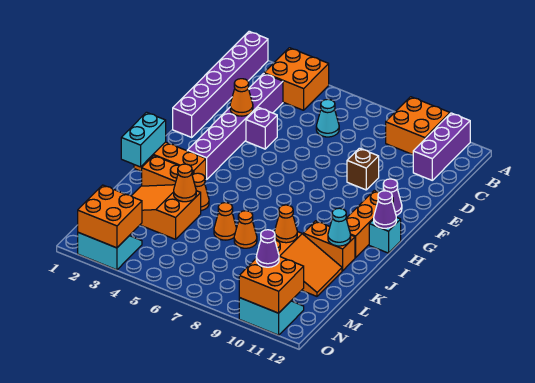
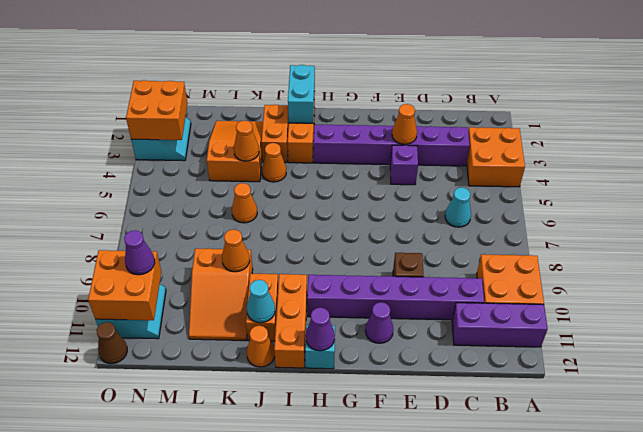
purple brick A1:F1 level 1 -> purple brick C10:H10 level 1
orange brick G11:I11 level 1 -> orange brick I10:I12 level 1
cyan brick I1:J1 level 2 -> cyan brick I1:I2 level 2
orange cone K7 level 1 -> orange cone J12 level 1
none -> brown cone O12 level 1

